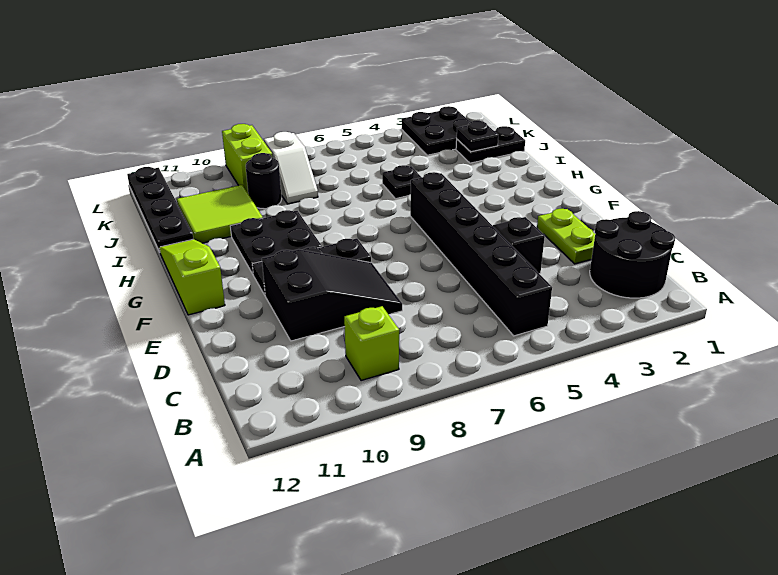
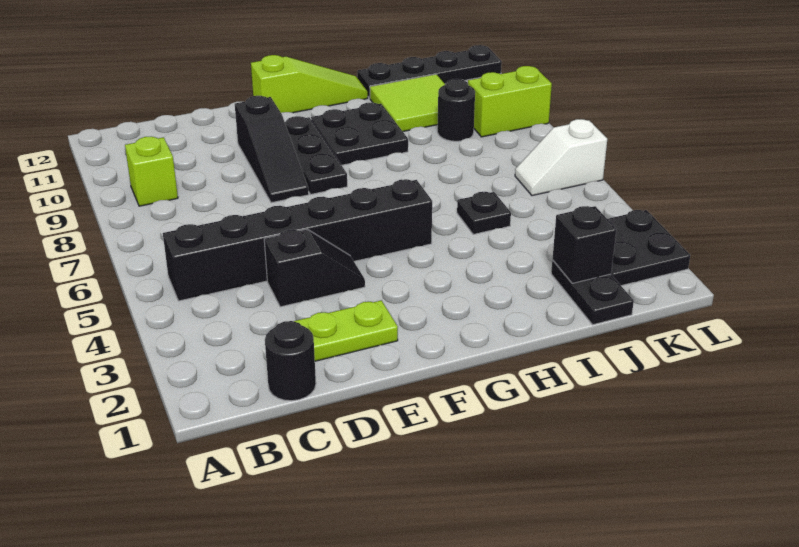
black round brick B1:C2 level 1 -> black round brick C1 level 1
black slope D8:E10 level 1 top 10 -> black slope E8:E10 level 1 top 10
black plate J2 level 2 -> black brick J2 level 2
white slope J8:K8 level 1 top K -> white slope K6:L6 level 1 top L

